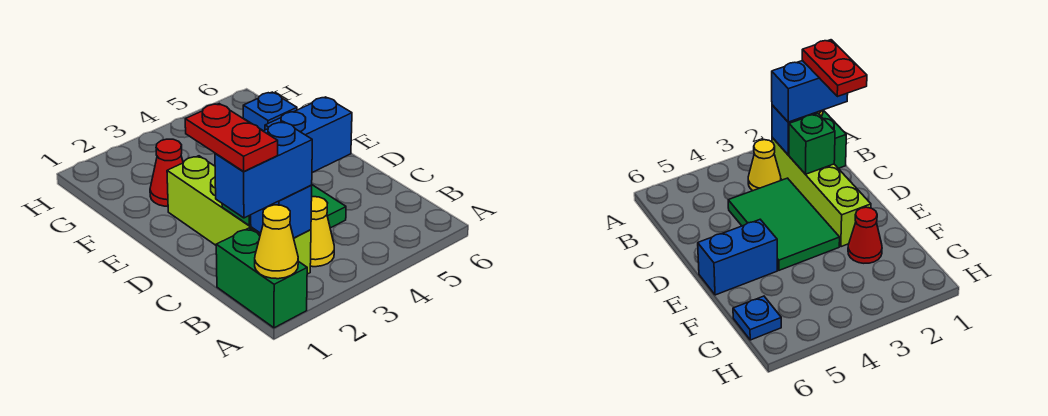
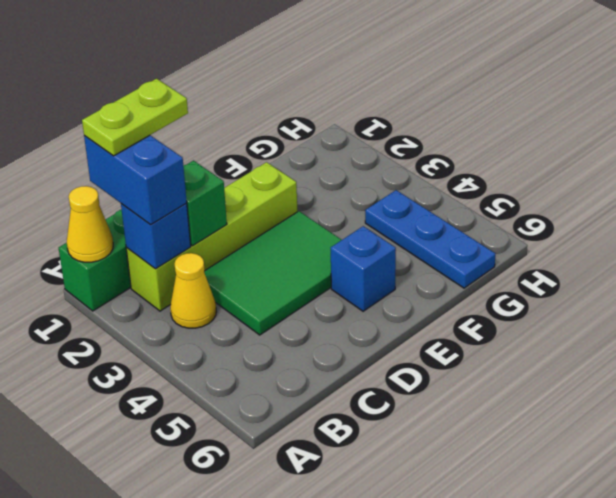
red plate B1:C1 level 4 -> lime plate B1:C1 level 4
blue brick E5:E6 level 1 -> blue brick E5 level 1
red cone F2 level 1 -> none
blue plate G6 level 1 -> blue plate G4:G6 level 1

